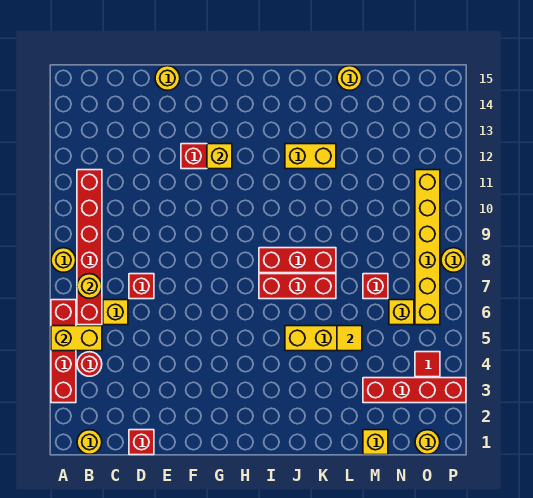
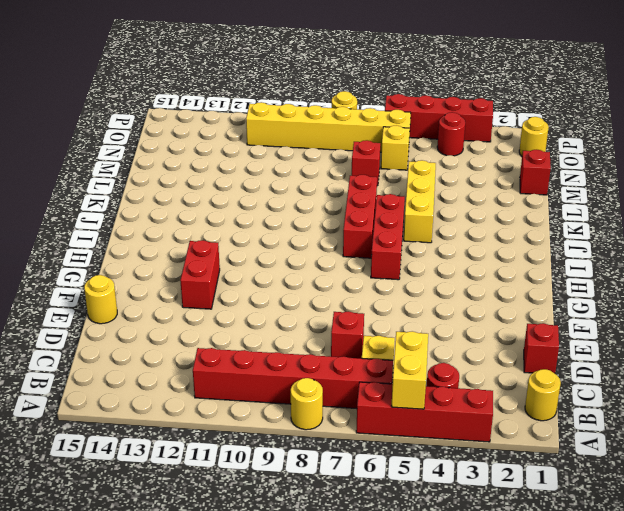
yellow round brick B7 level 2 -> none
yellow brick G12 level 2 -> none
red brick I8:K8 level 1 -> red brick H6:J6 level 1
yellow brick J12:K12 level 1 -> none
yellow tile L5 level 2 -> none
yellow round brick L15 level 1 -> none
yellow brick M1 level 1 -> red brick M1 level 1
red brick M3:P3 level 1 -> red brick P3:P6 level 1
red tile O4 level 1 -> red round brick O4 level 1

